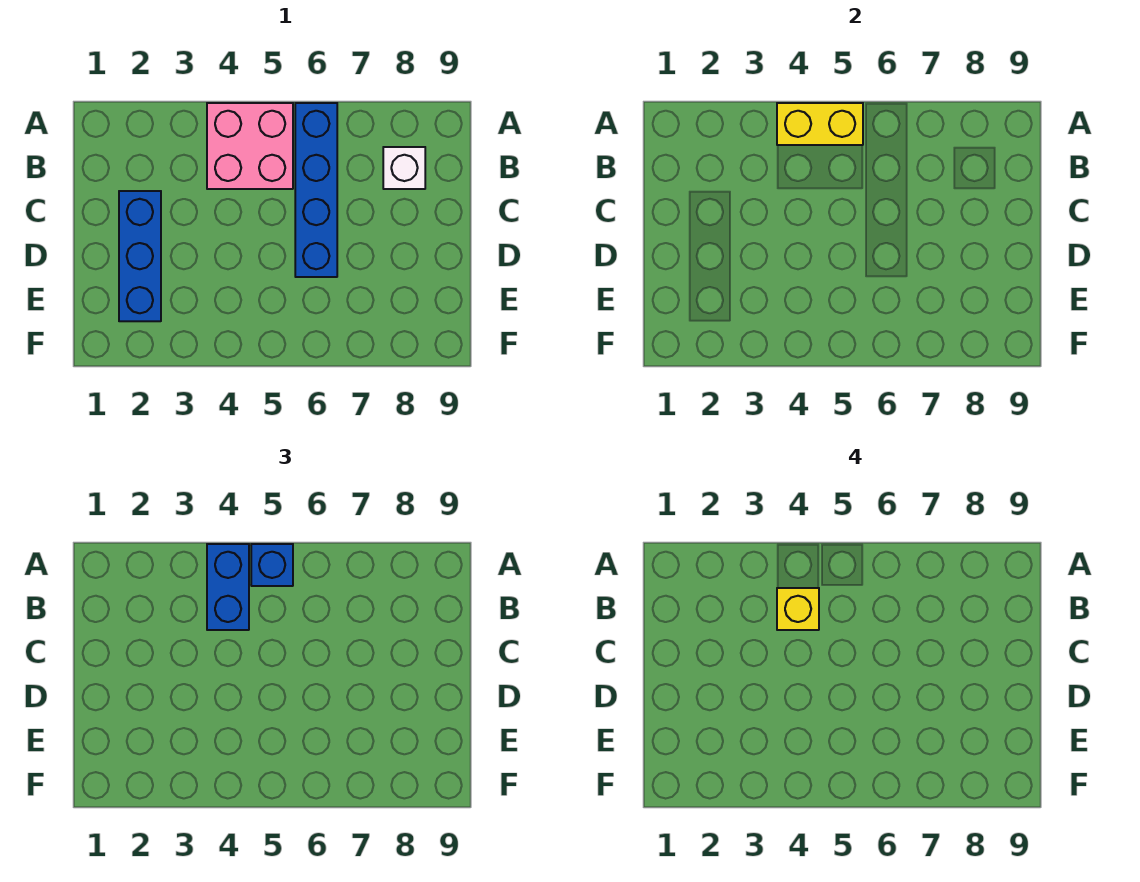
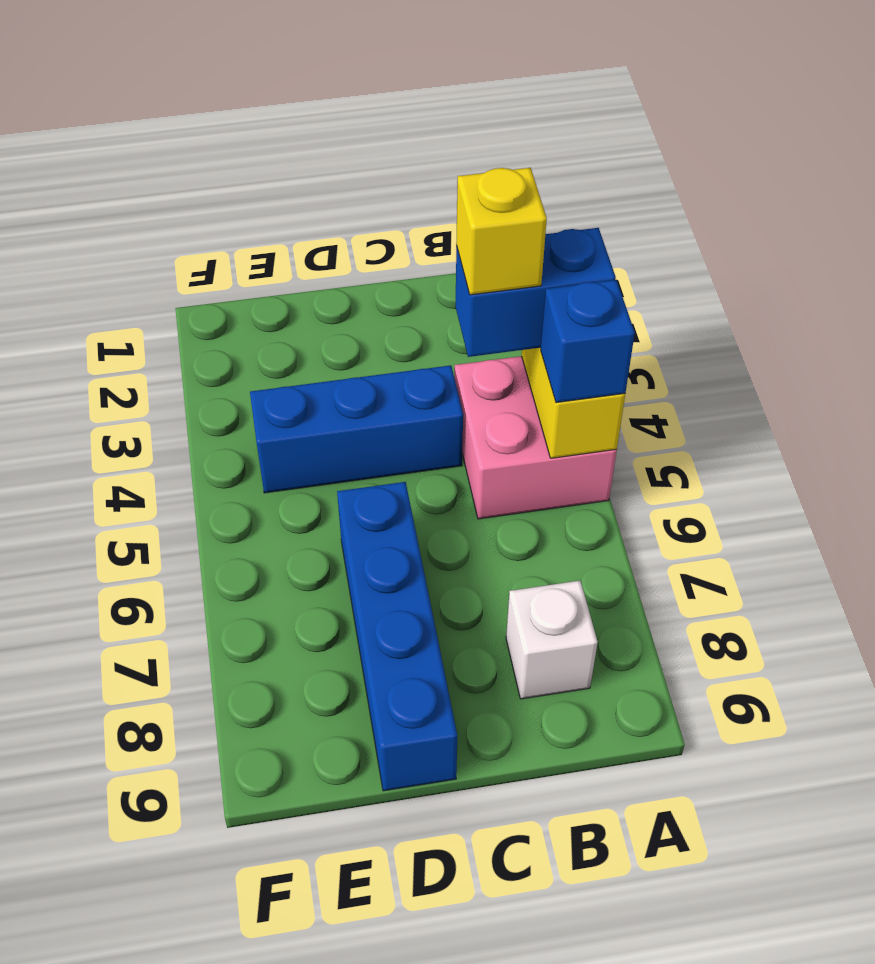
blue brick A6:D6 level 1 -> blue brick D6:D9 level 1
blue brick C2:E2 level 1 -> blue brick C4:E4 level 1

